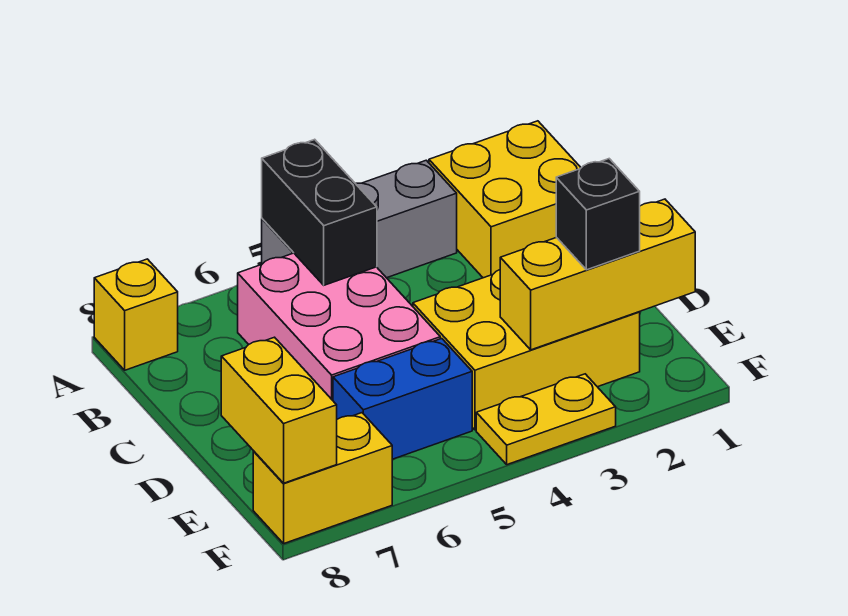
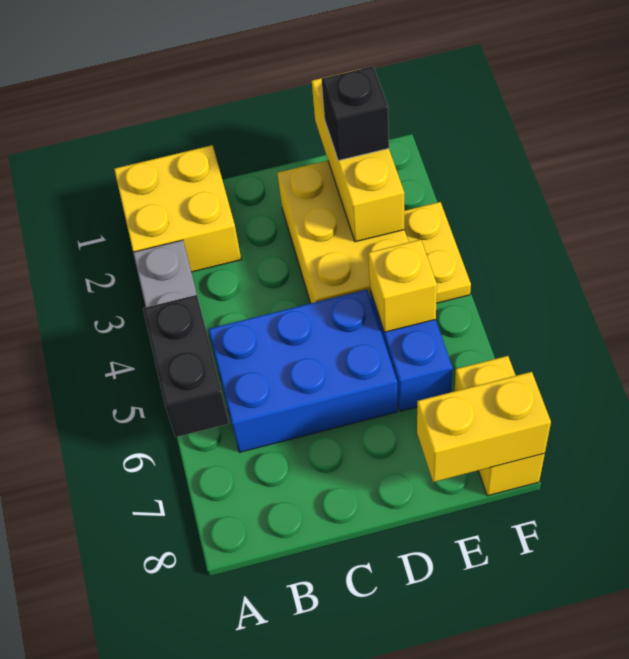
black brick A5:B5 level 2 -> black brick A5:A6 level 2
yellow brick A8 level 1 -> yellow brick E5 level 2
pink brick B5:D6 level 1 -> blue brick B5:D6 level 1

